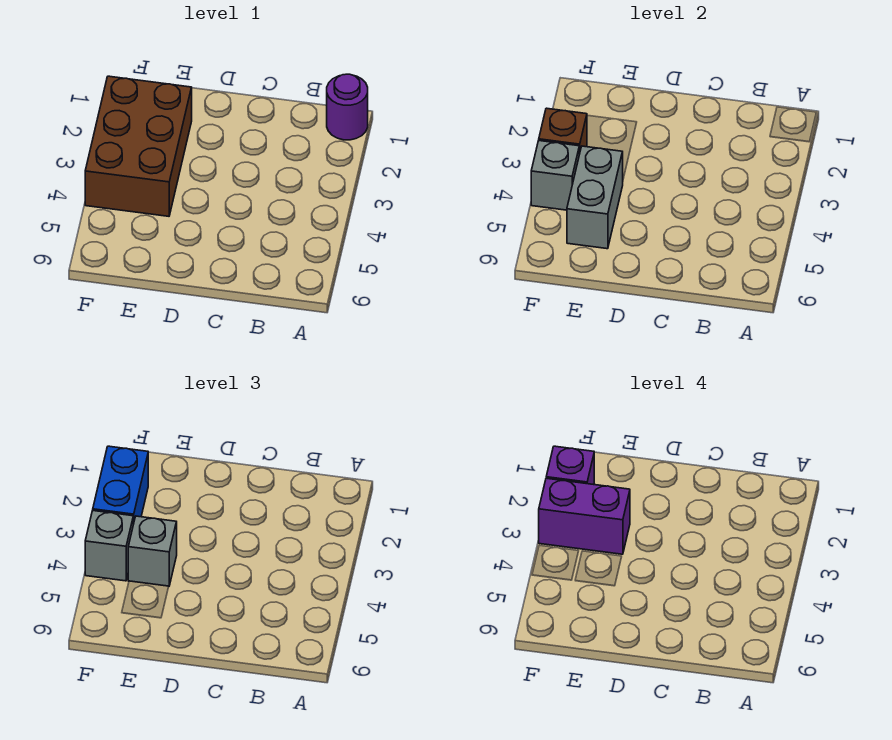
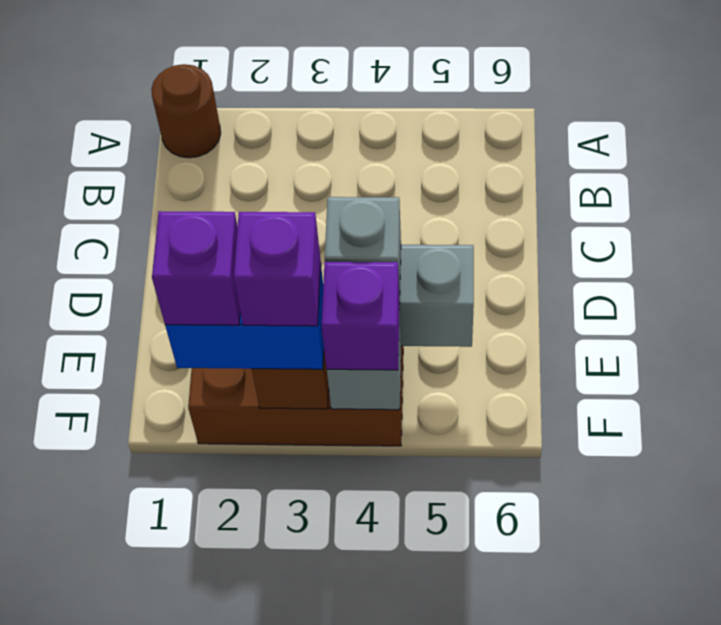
purple round brick A1 level 1 -> brown round brick A1 level 1
purple brick E3:F3 level 4 -> purple brick F3 level 4
grey brick F4 level 3 -> purple brick F4 level 3

